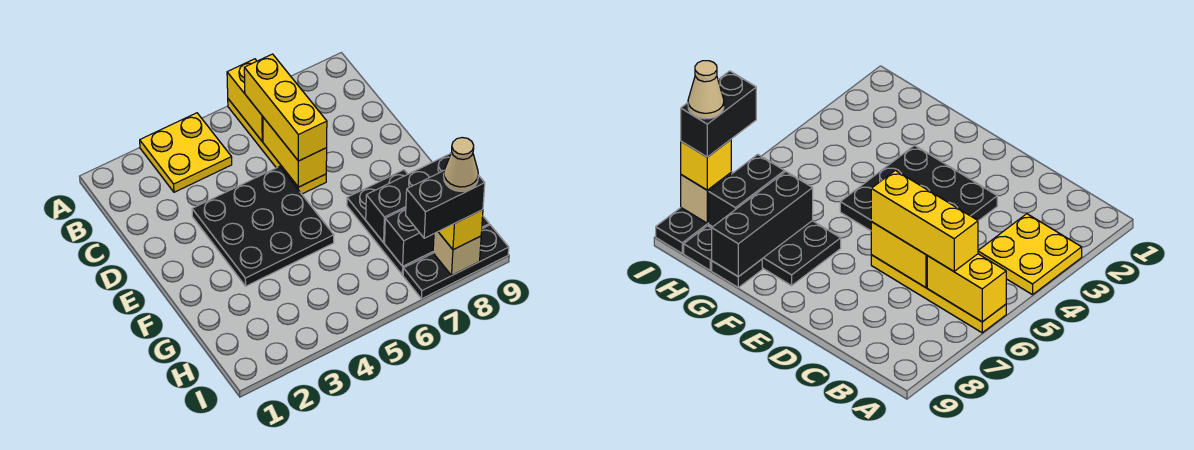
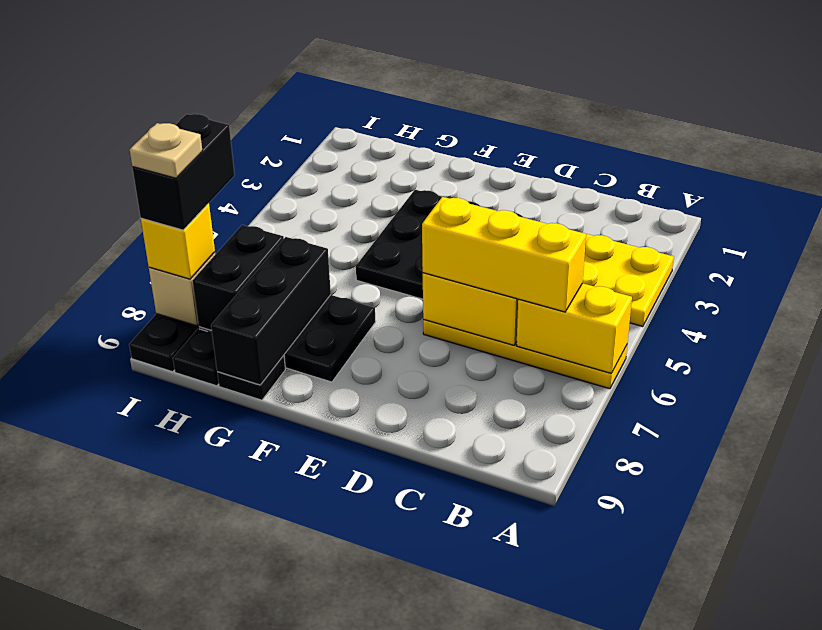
tan cone I8 level 5 -> tan plate I8 level 5

